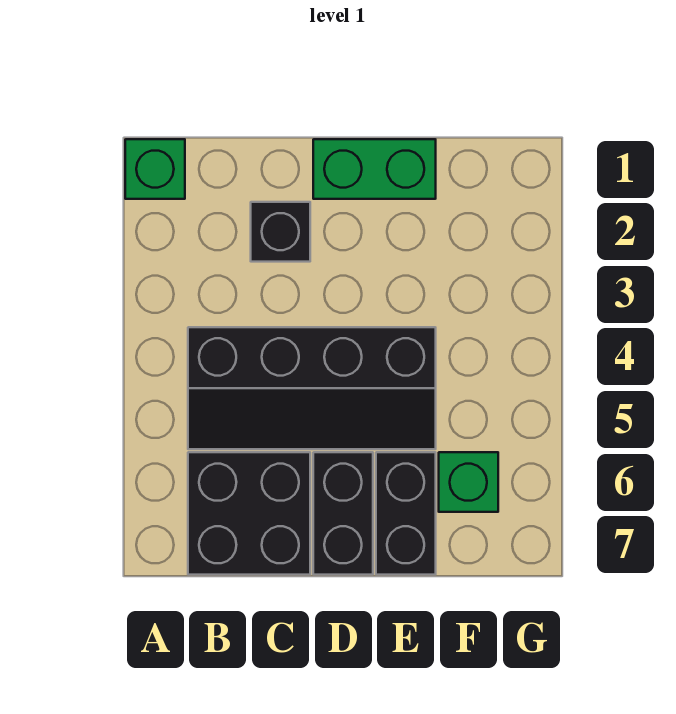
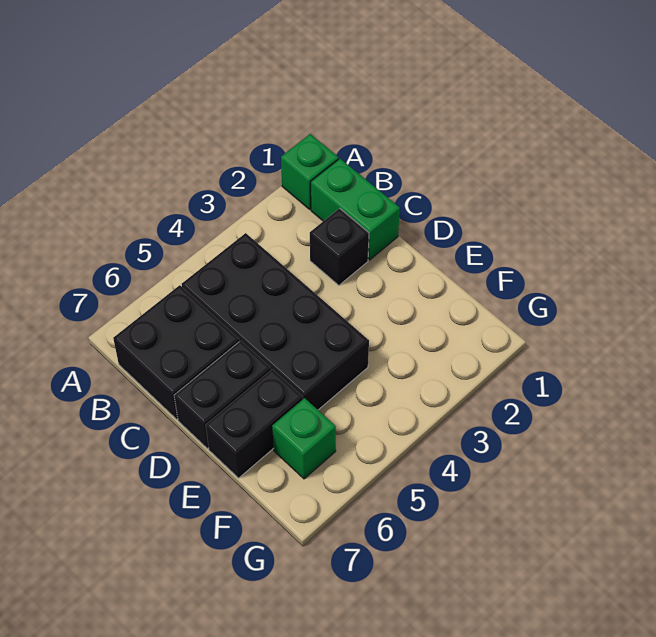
black slope B4:E5 level 1 top 4 -> black brick B4:E5 level 1
green brick D1:E1 level 1 -> green brick B1:C1 level 1

